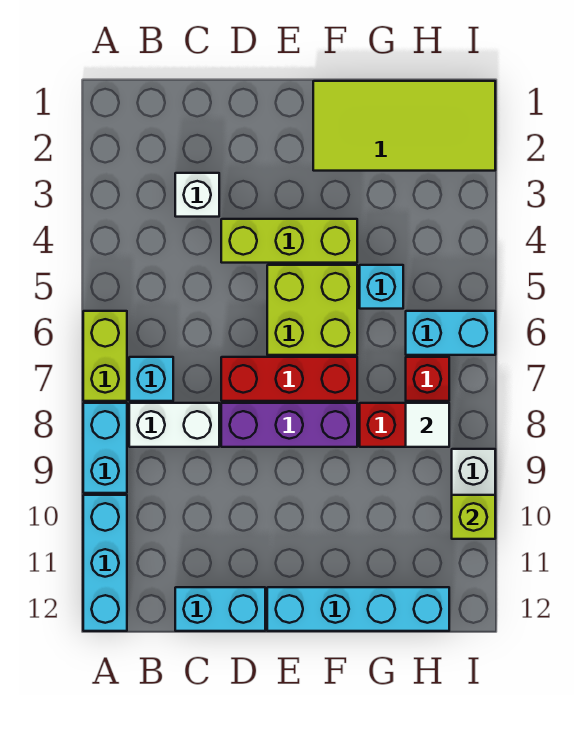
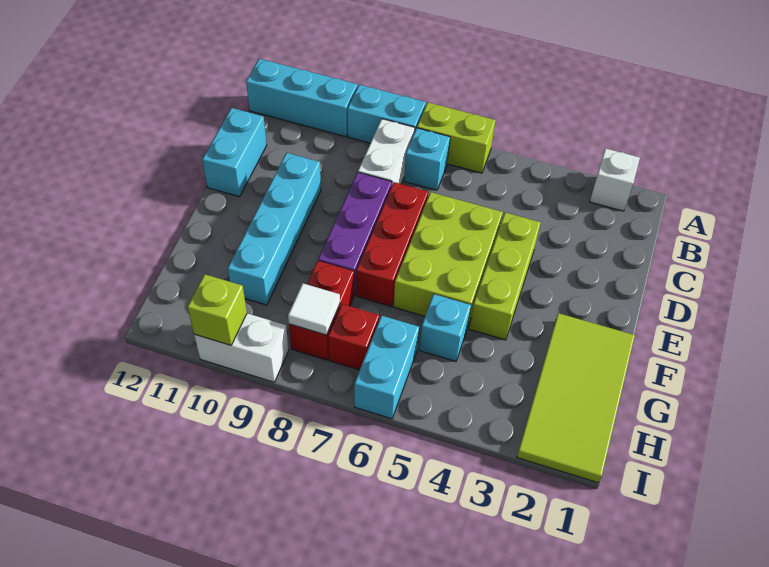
white brick C3 level 1 -> white brick A2 level 1
lime brick E5:F6 level 1 -> lime brick D5:F6 level 1
cyan brick E12:H12 level 1 -> cyan brick D10:G10 level 1

